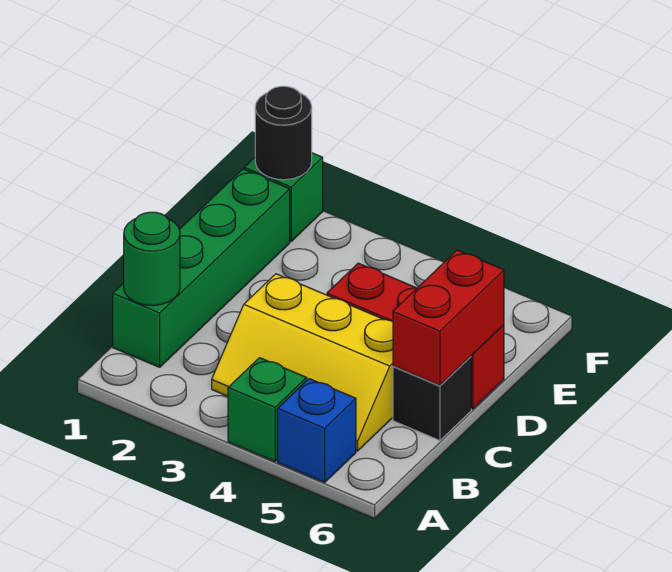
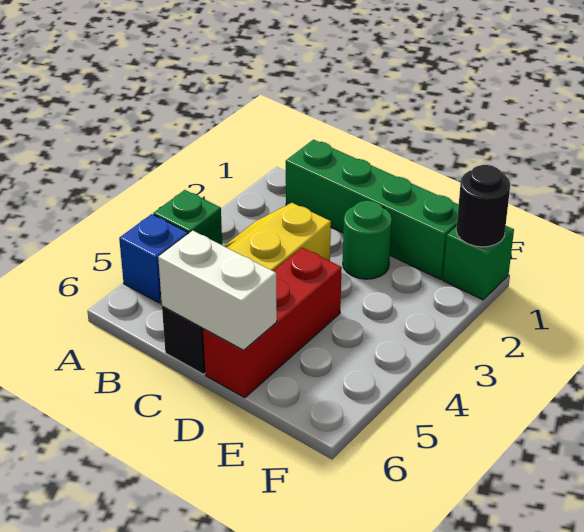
green round brick B1 level 2 -> green round brick D2 level 1
red brick C6:D6 level 2 -> white brick C6:D6 level 2

